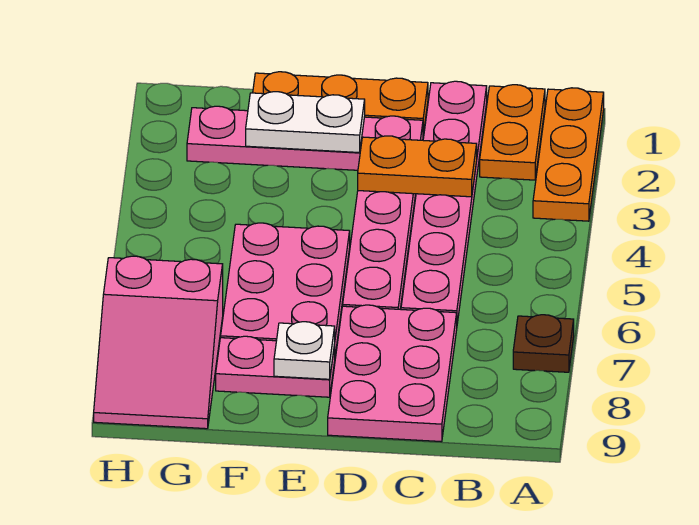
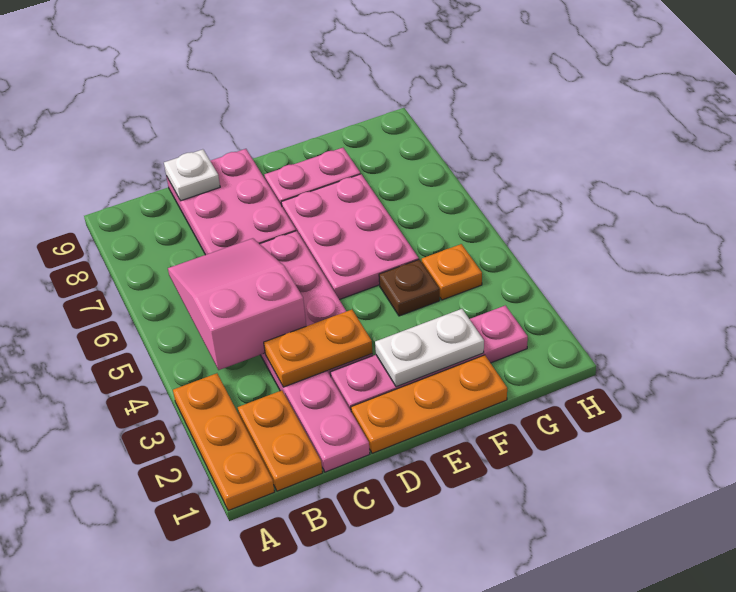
brown plate A7 level 1 -> brown plate F4 level 1
white plate E8 level 2 -> white plate C9 level 2
none -> orange plate G4 level 1
pink slope G7:H9 level 1 top 7 -> pink slope B4:C6 level 2 top 4

